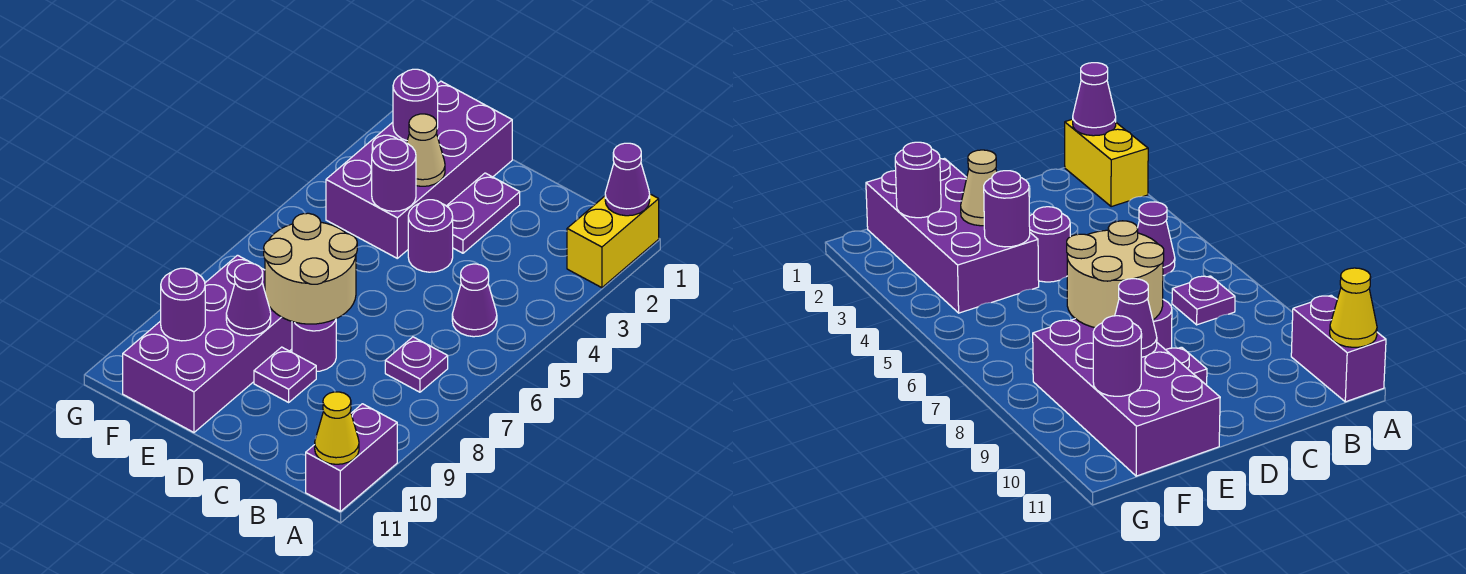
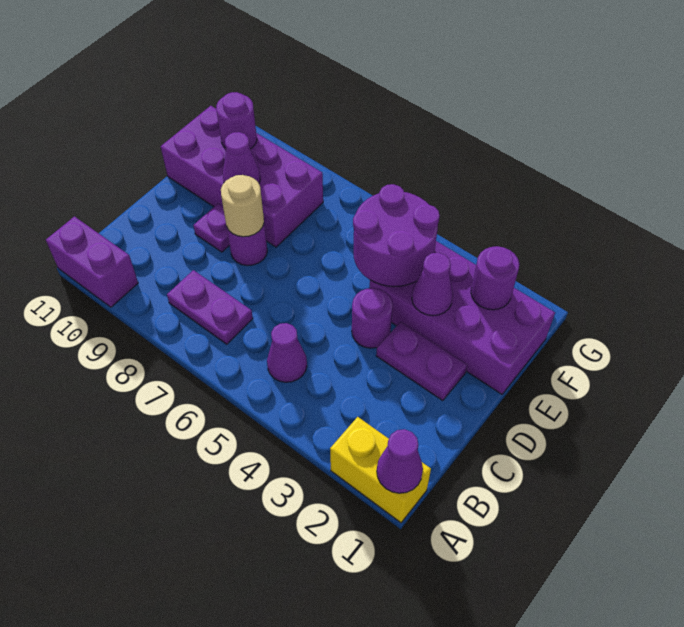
yellow cone A11 level 2 -> none
purple plate B7 level 1 -> purple plate B7:B8 level 1
tan round brick D7:E8 level 2 -> tan round brick D8 level 2
tan cone E3 level 2 -> purple cone E3 level 2
purple round brick E4 level 2 -> purple round brick E4:F5 level 2

